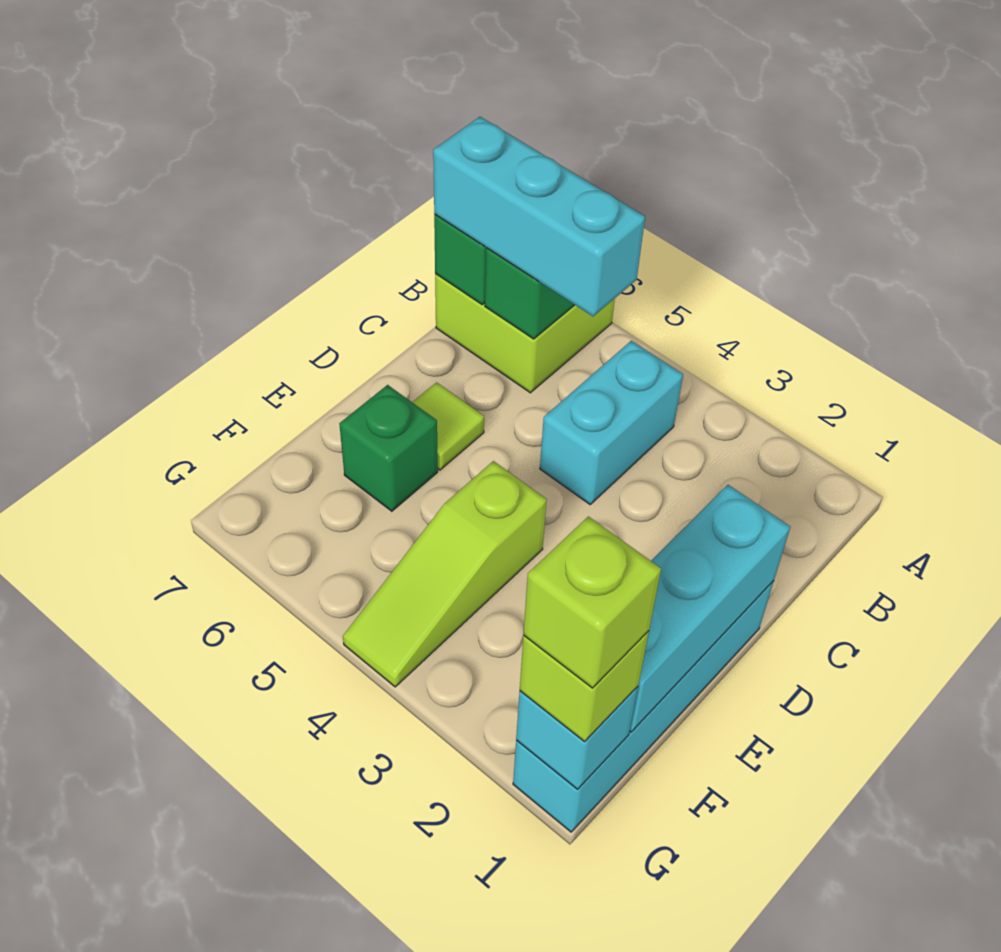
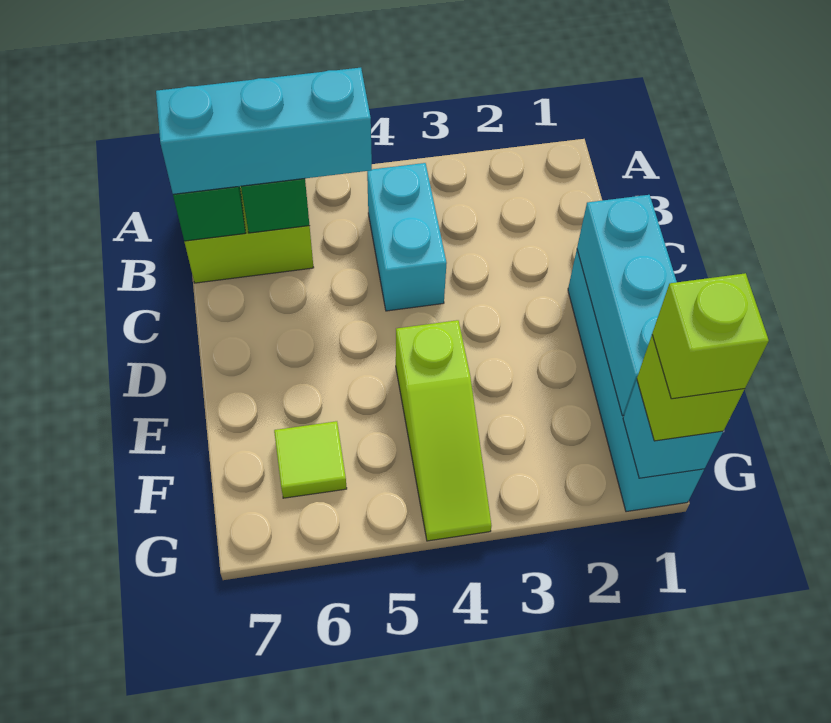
lime tile D6 level 1 -> lime tile F6 level 1
green brick E6 level 1 -> none

